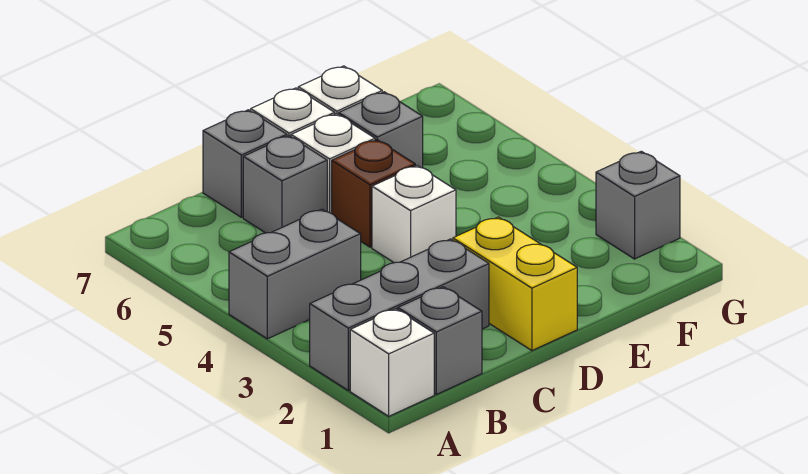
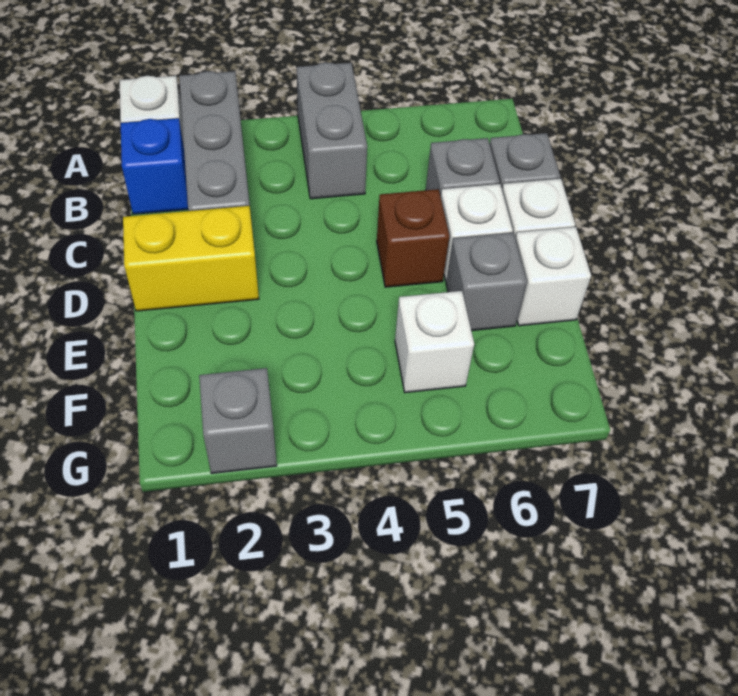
grey brick B1 level 1 -> blue brick B1 level 1
white brick D4 level 1 -> white brick F5 level 1

